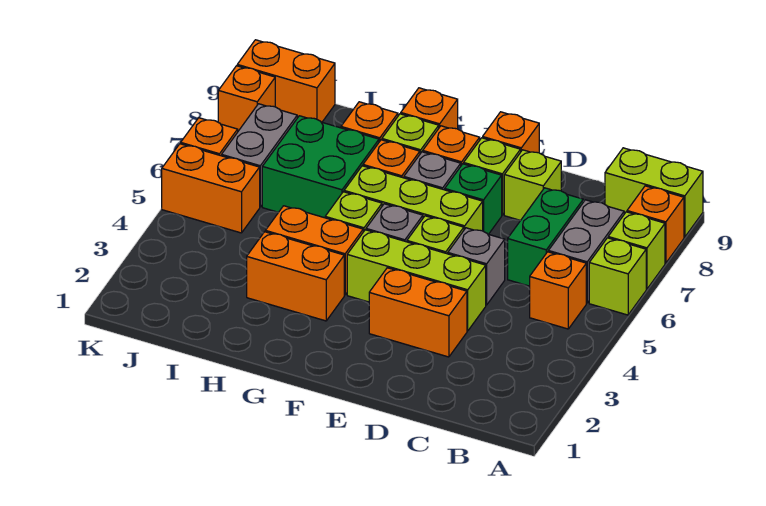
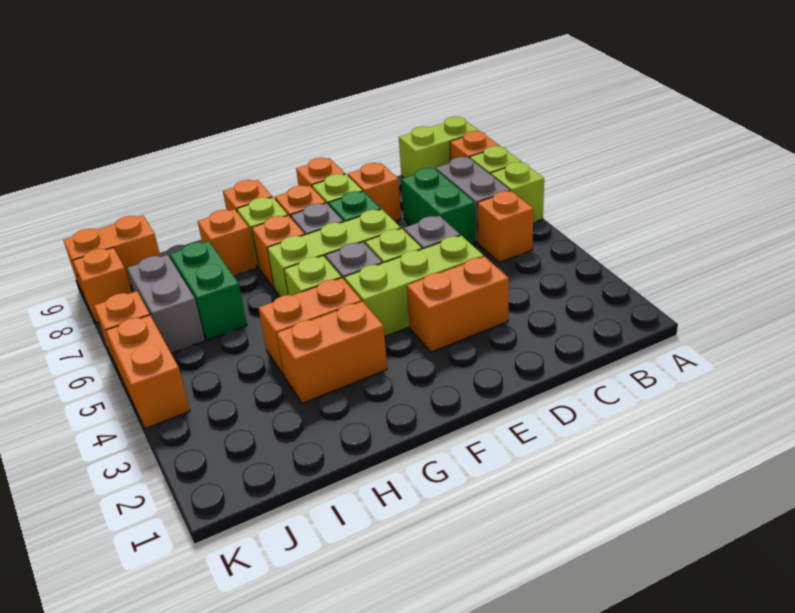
lime brick D8 level 1 -> orange brick D8 level 1
green brick H6:I7 level 1 -> green brick I6:I7 level 1
orange brick J5:K5 level 1 -> orange brick K4:K5 level 1

